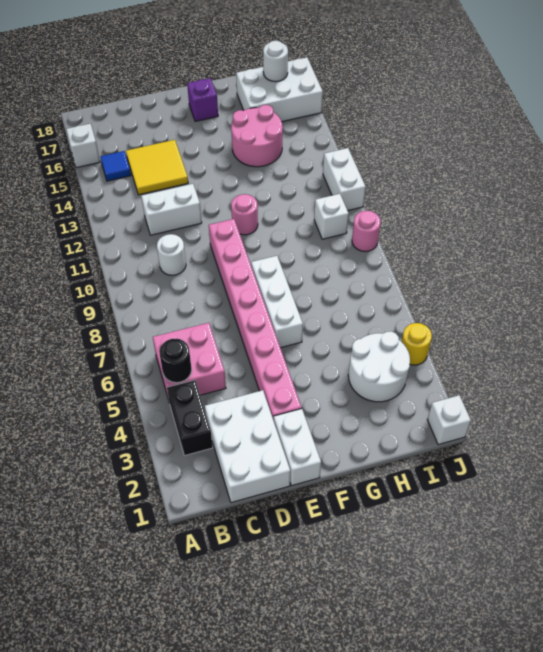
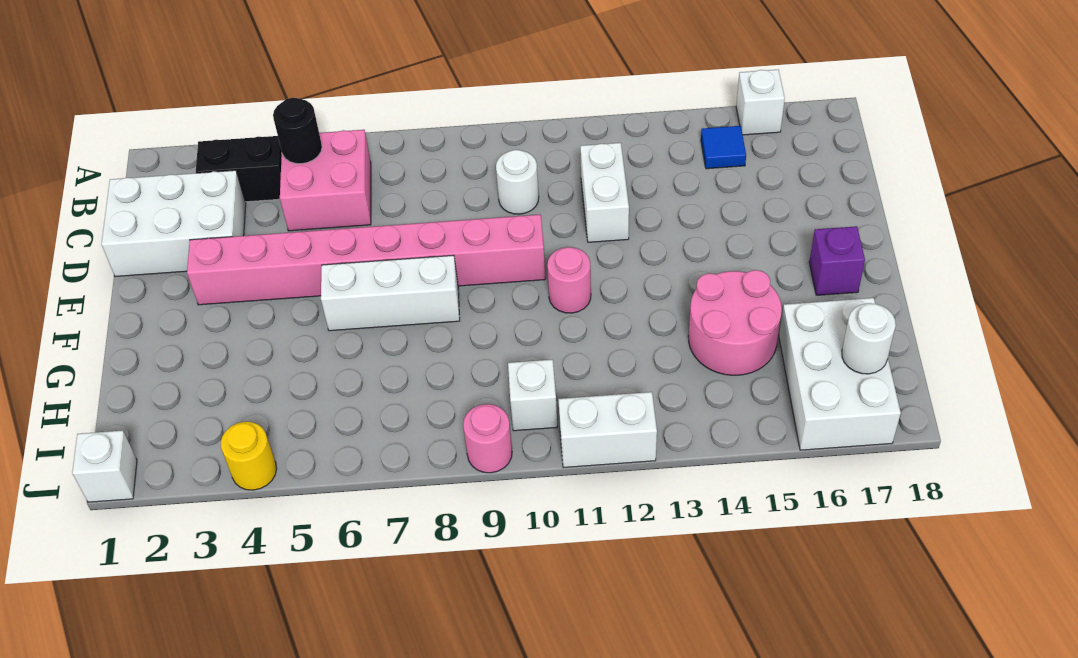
yellow tile C14:D15 level 1 -> none
white brick E1:E2 level 1 -> none
white round brick H3:I4 level 1 -> none

